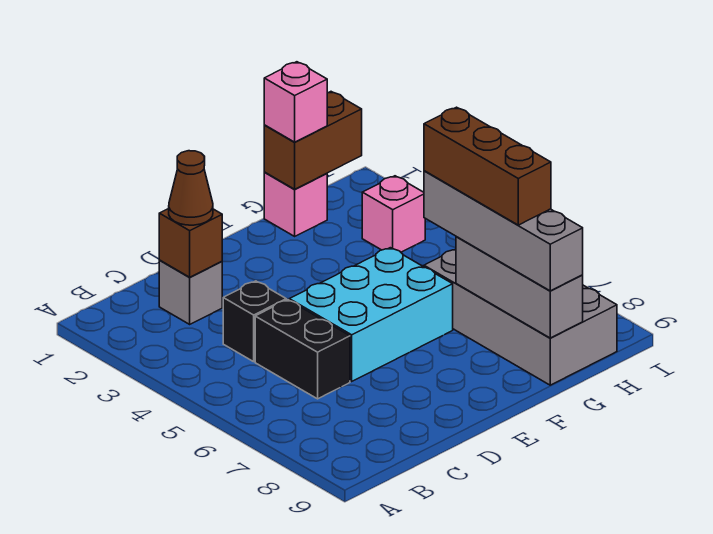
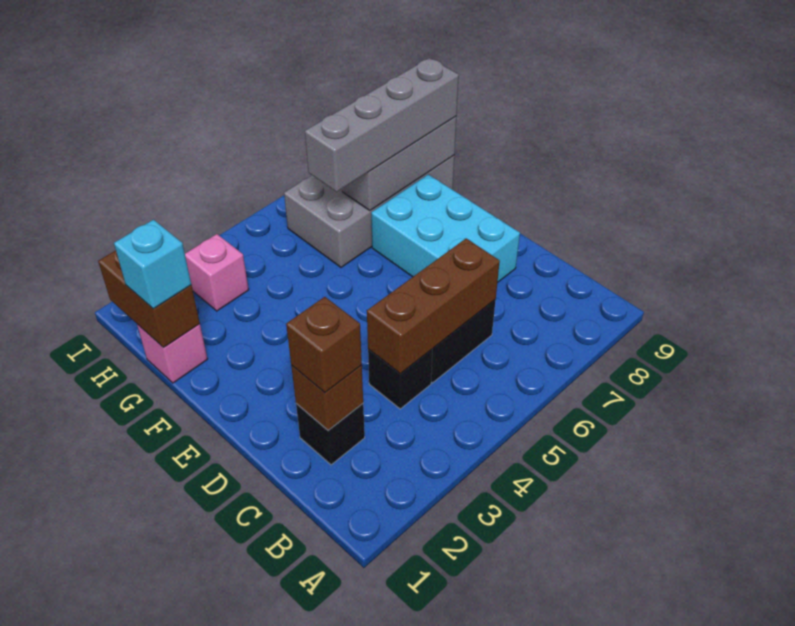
grey brick C2 level 1 -> black brick C2 level 1
brown cone C2 level 3 -> brown brick C2 level 3
cyan brick D5:F6 level 1 -> cyan brick D7:F8 level 1
pink brick G1 level 3 -> cyan brick G1 level 3
brown brick G6:G8 level 4 -> brown brick C4:C6 level 2

